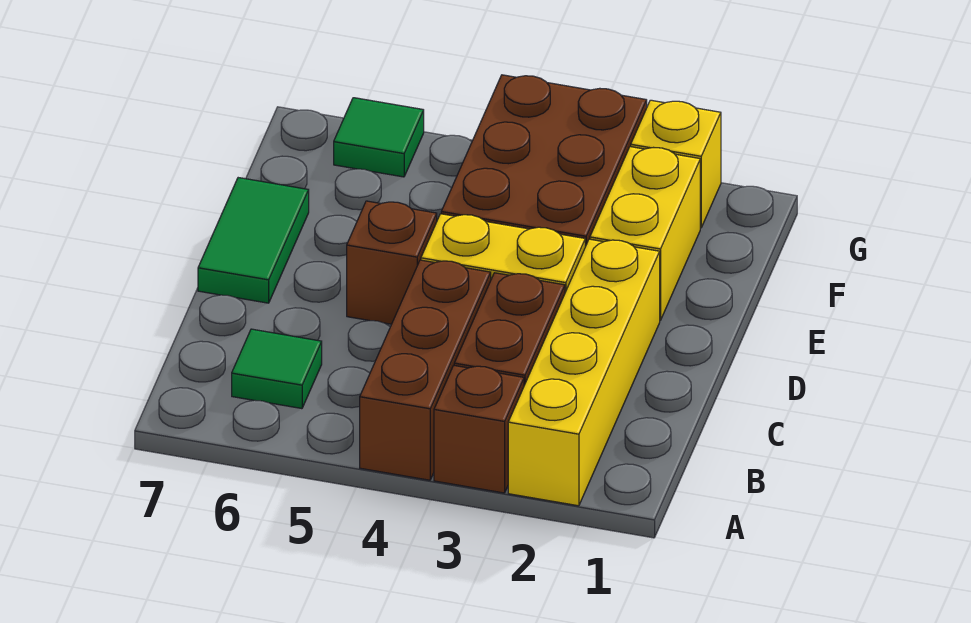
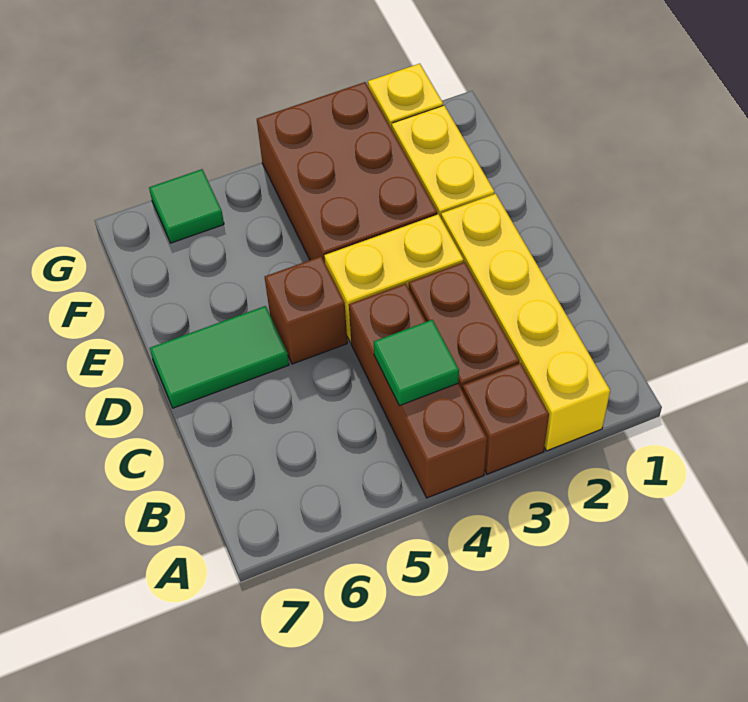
green tile B6 level 1 -> green tile B4 level 2
green tile D7:E7 level 1 -> green tile D6:D7 level 1

